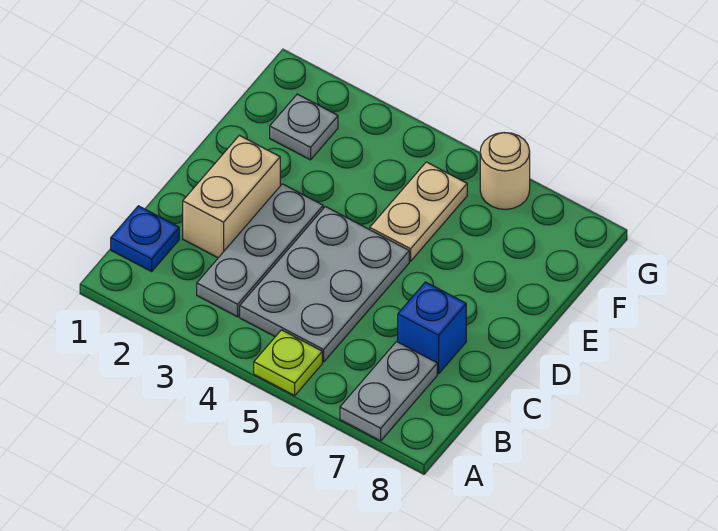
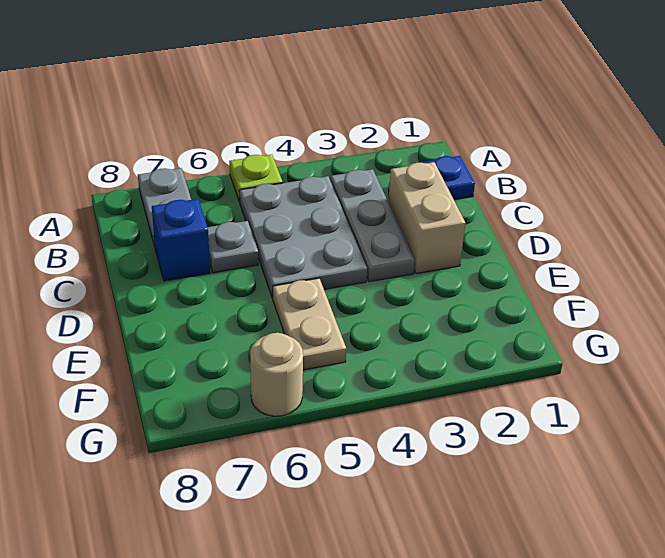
grey plate F2 level 1 -> grey plate C6 level 1

